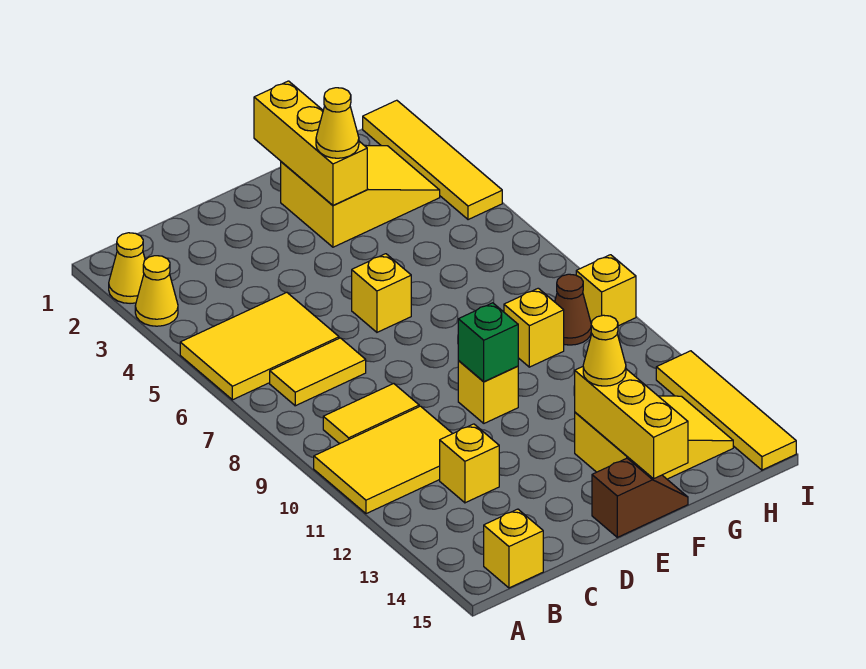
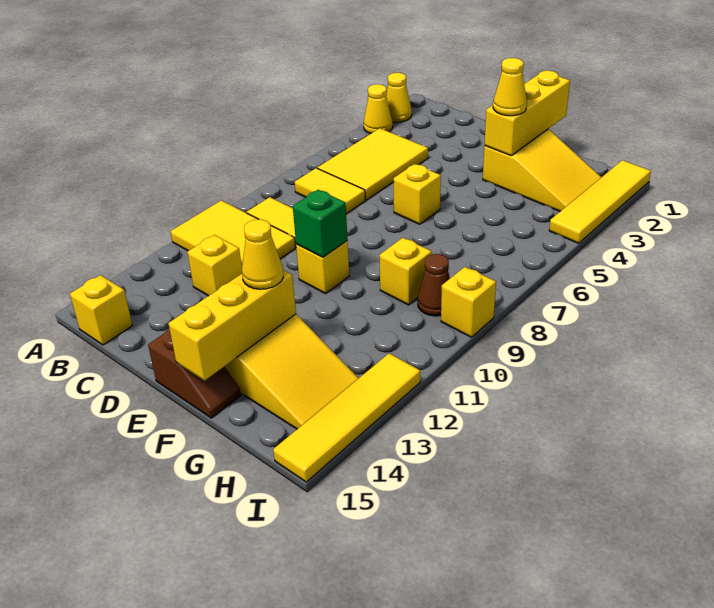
yellow tile A5:C6 level 1 -> yellow tile B4:C6 level 1

